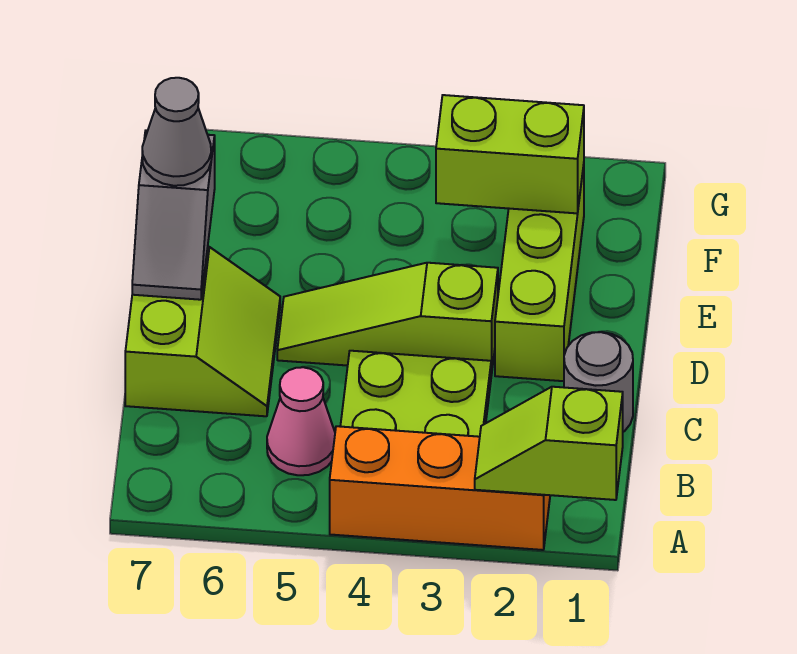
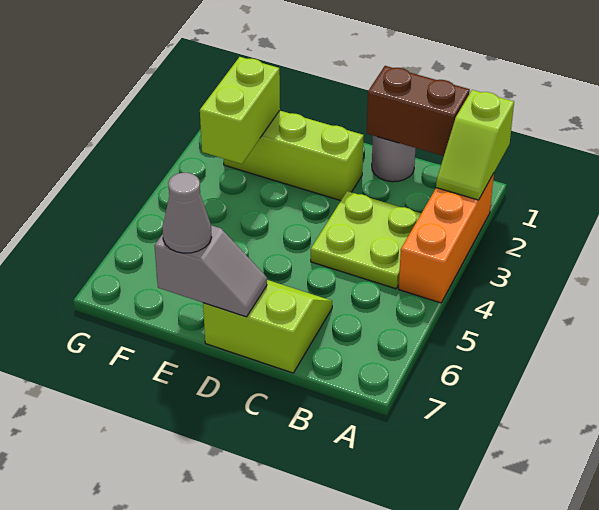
none -> brown brick B1:C1 level 2
pink cone B5 level 1 -> none
lime slope D3:D5 level 1 top 3 -> none

